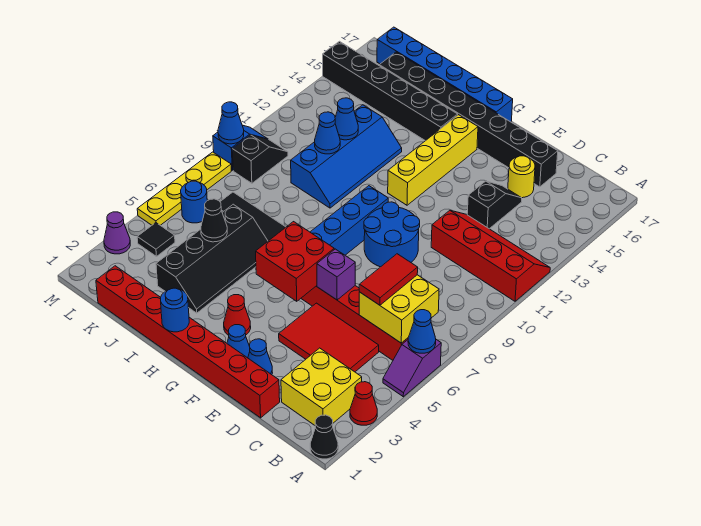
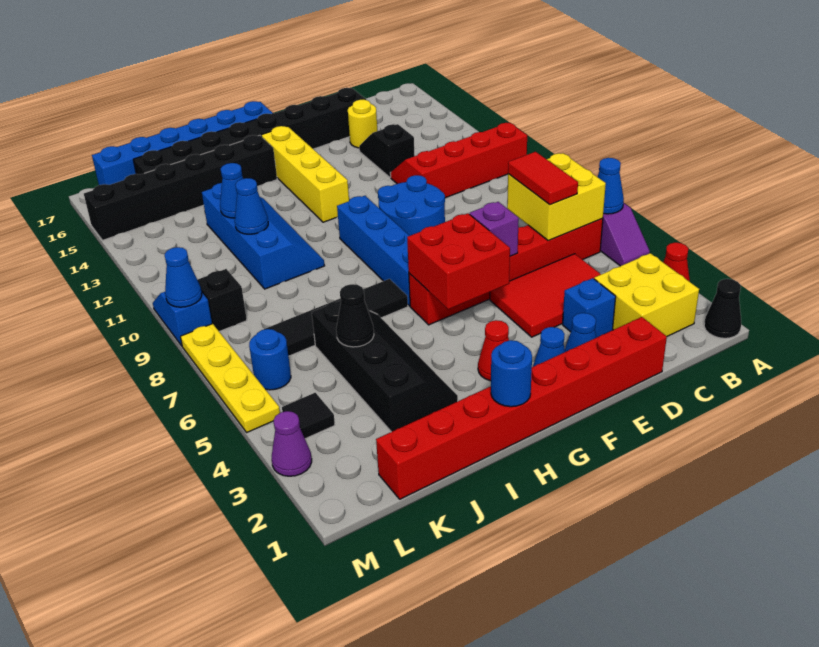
none -> blue brick D3 level 1

